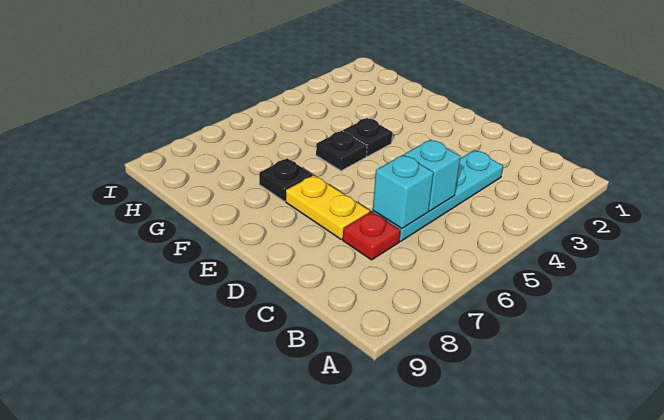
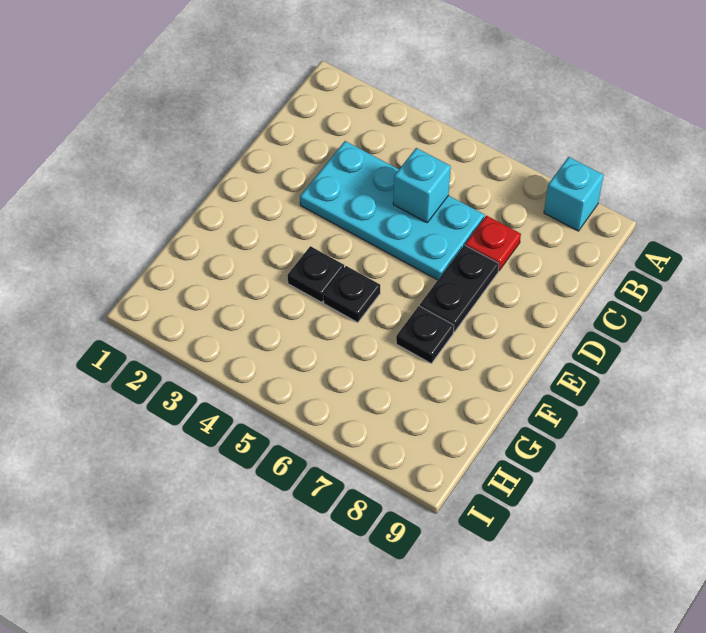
cyan plate C3:C6 level 1 -> cyan plate C3:D6 level 1
cyan brick C6 level 2 -> cyan brick A8 level 1
yellow plate D7:E7 level 1 -> black plate D7:E7 level 1

